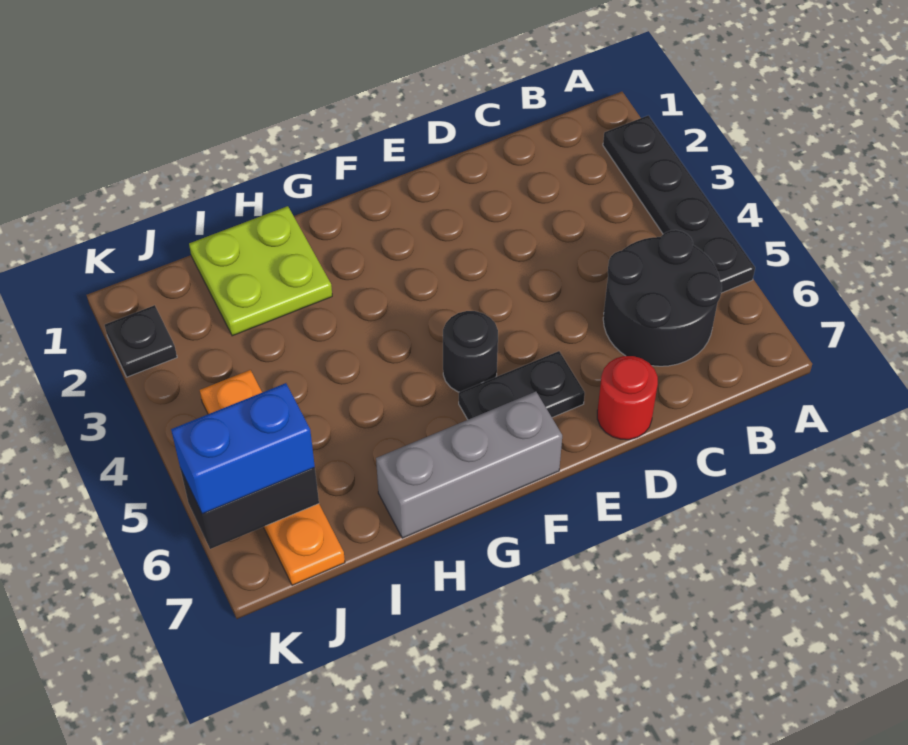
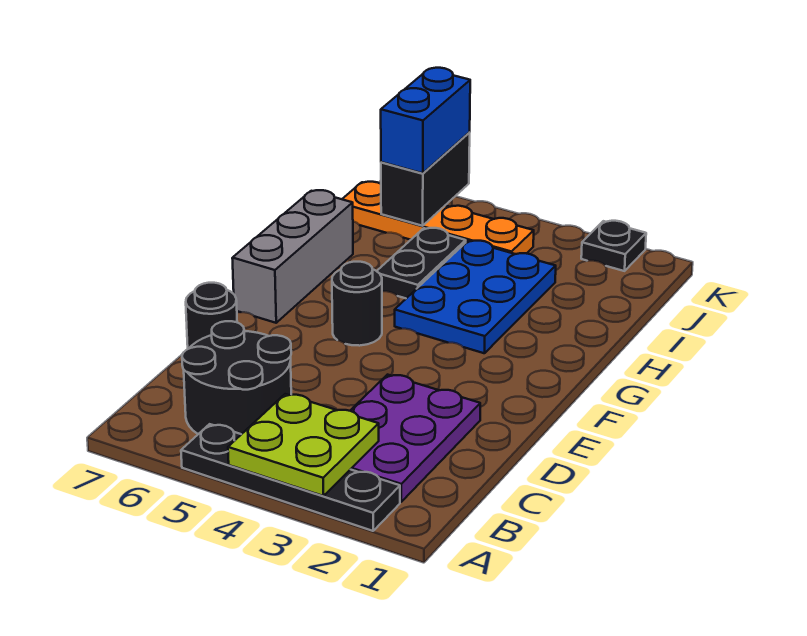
none -> purple plate B2:D3 level 1
red round brick D7 level 1 -> black round brick D7 level 1
black plate E6:F6 level 1 -> black plate H5:I5 level 1
none -> blue plate G3:I4 level 1
lime plate H1:I2 level 1 -> lime plate A3:B4 level 2

